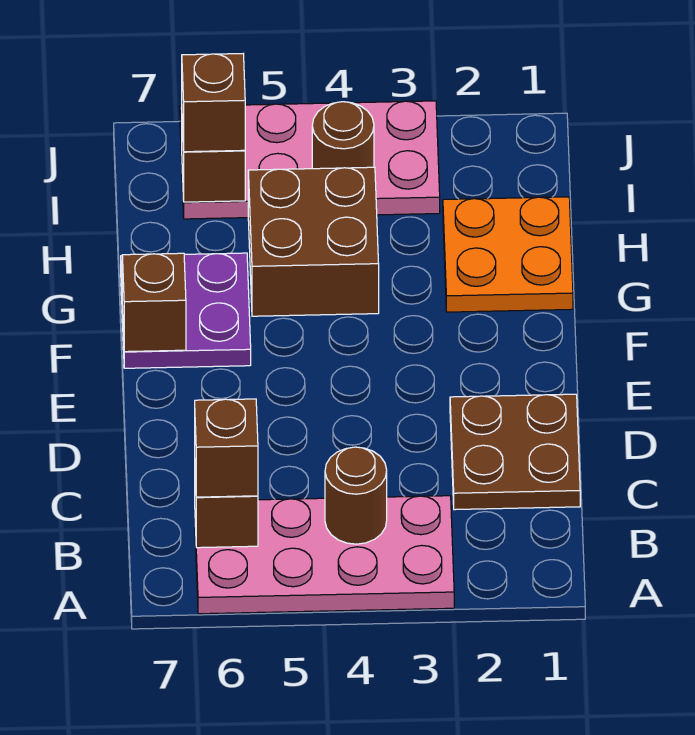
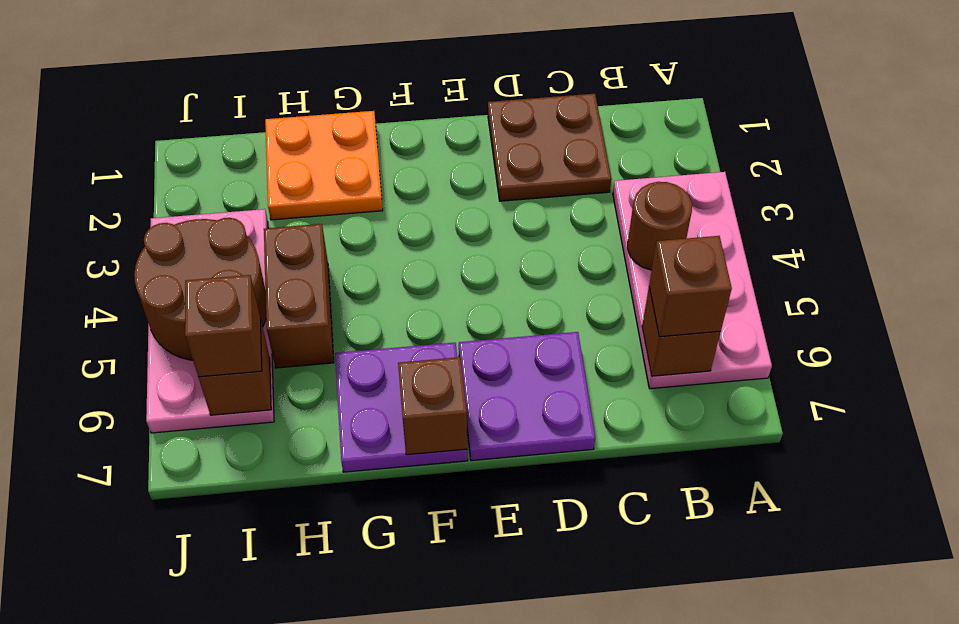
none -> purple plate D6:E7 level 1
brown brick G4:H5 level 1 -> brown brick H4:H5 level 1
brown round brick I4 level 2 -> brown round brick I4:J5 level 2

